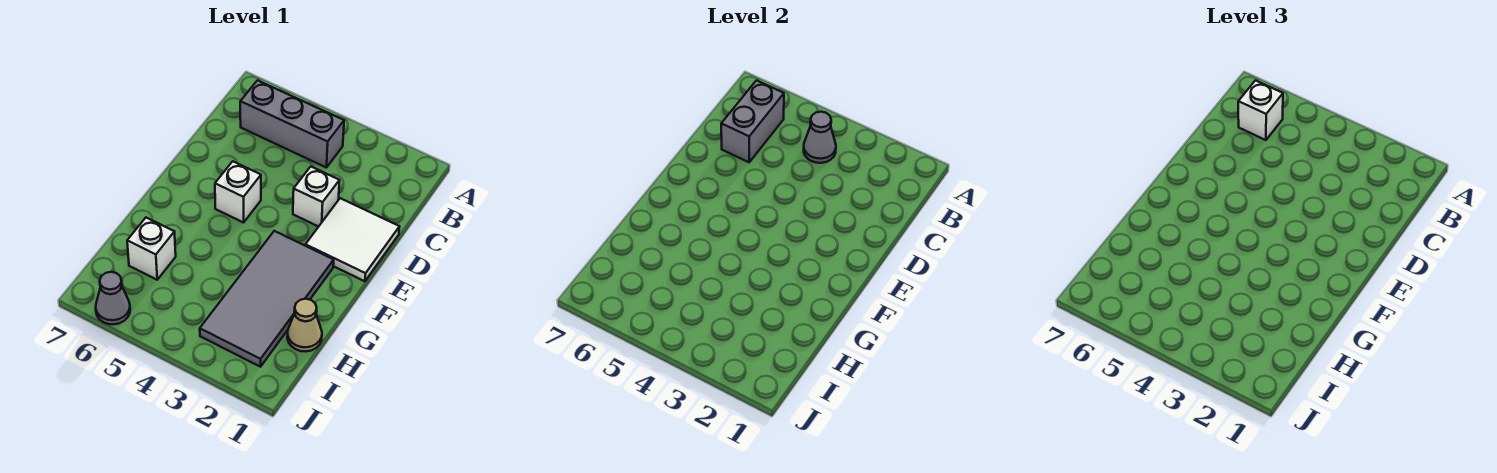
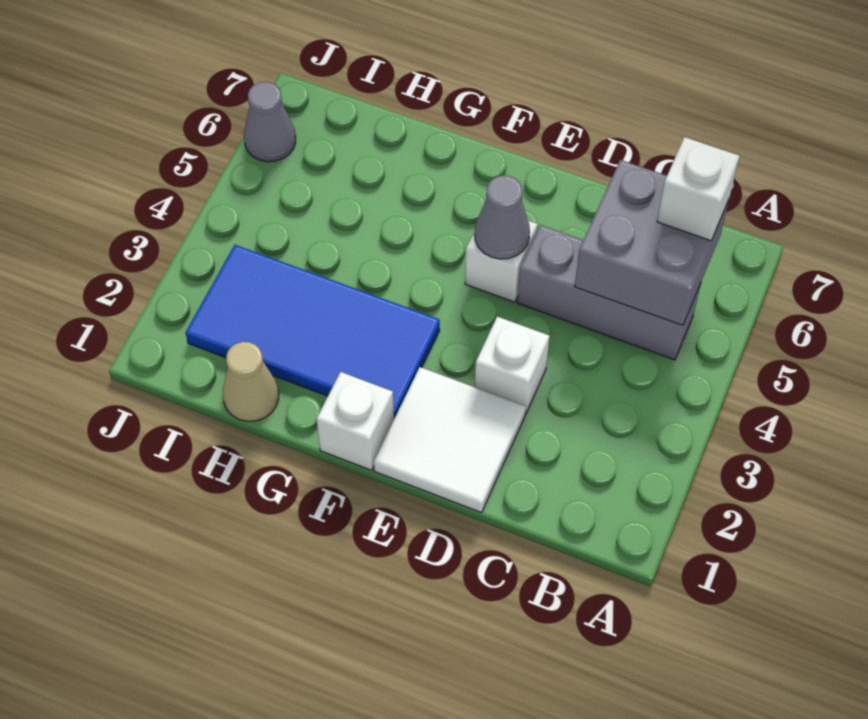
grey brick B4:B6 level 1 -> grey brick B5:D5 level 1
grey cone B4 level 2 -> grey cone E5 level 2
grey brick B6:C6 level 2 -> grey brick B5:C6 level 2
grey tile F2:I3 level 1 -> blue tile F2:I3 level 1
white brick H6 level 1 -> white brick F1 level 1

